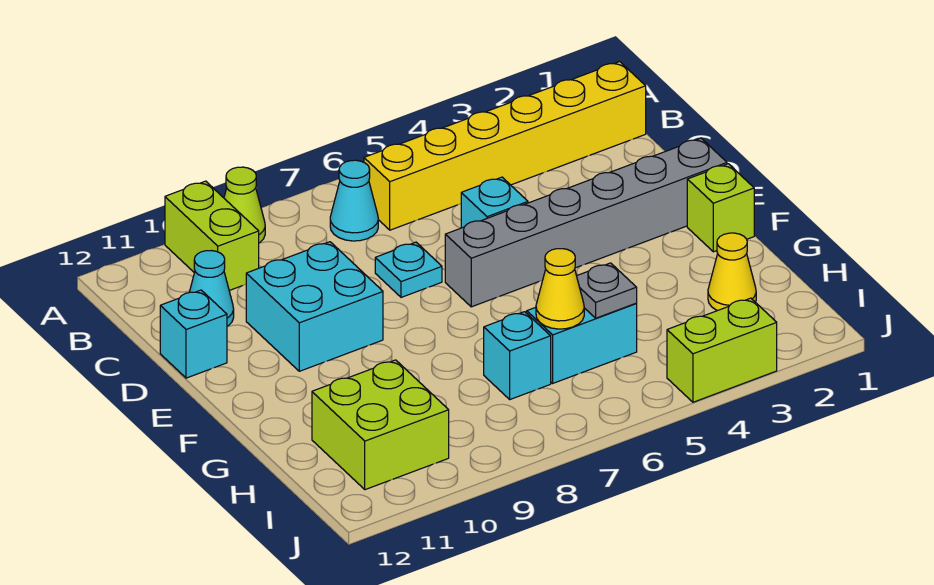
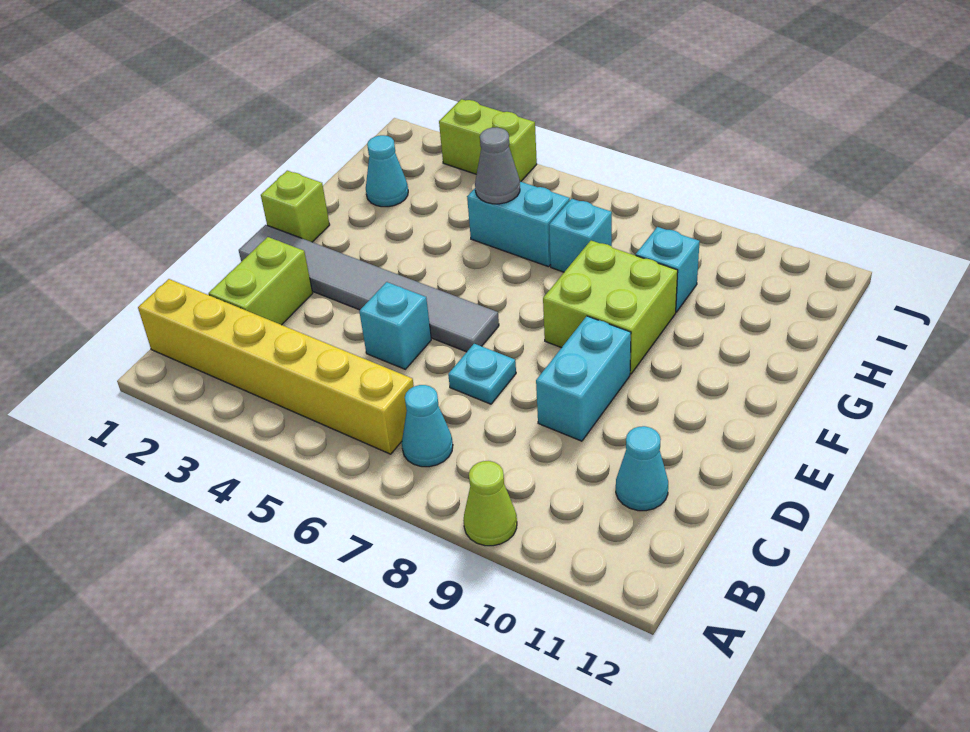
lime brick A10:B10 level 1 -> lime brick C2:D2 level 1
cyan brick D9:E10 level 1 -> cyan brick D9:E9 level 1
cyan brick D12 level 1 -> cyan brick H9 level 1
grey brick E1:E6 level 1 -> grey tile E1:E6 level 1
yellow cone H2 level 1 -> cyan cone H2 level 1
grey plate H5 level 2 -> grey cone H5 level 2
yellow cone H6 level 2 -> none
lime brick H10:I11 level 1 -> lime brick F8:G9 level 1

